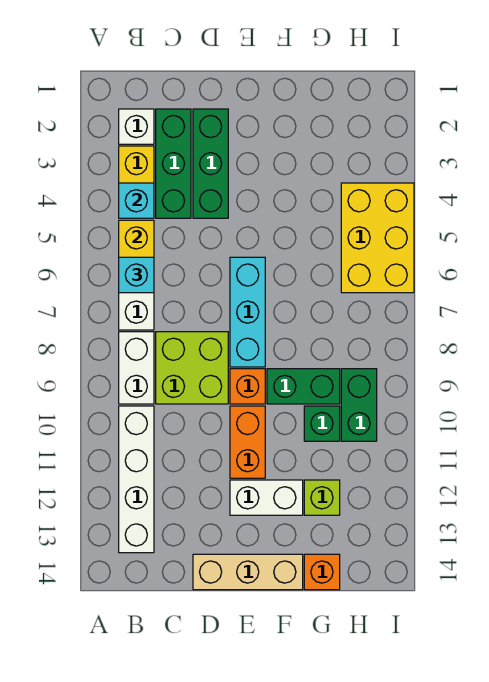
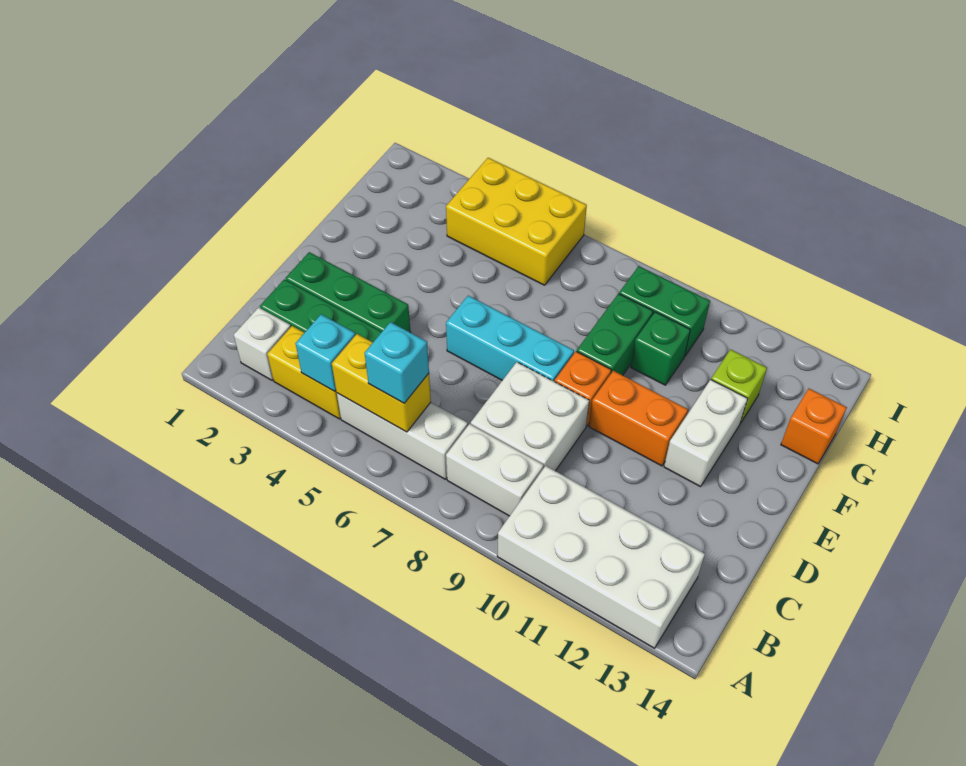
white brick B10:B13 level 1 -> white brick A10:B13 level 1
lime brick C8:D9 level 1 -> white brick C8:D9 level 1
tan brick D14:F14 level 1 -> none

